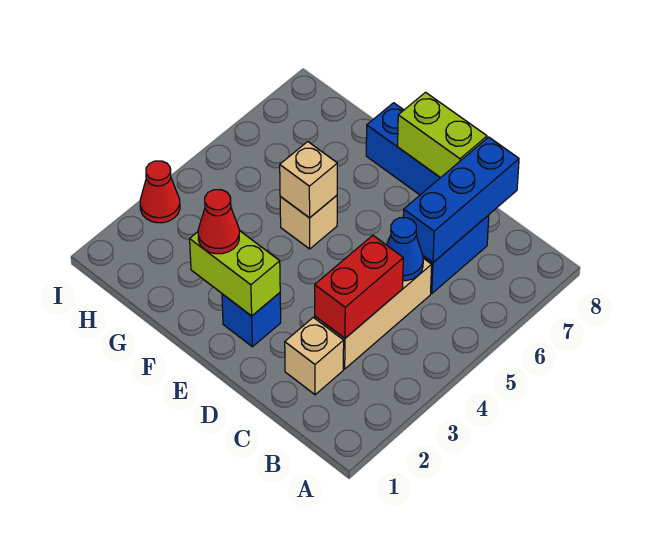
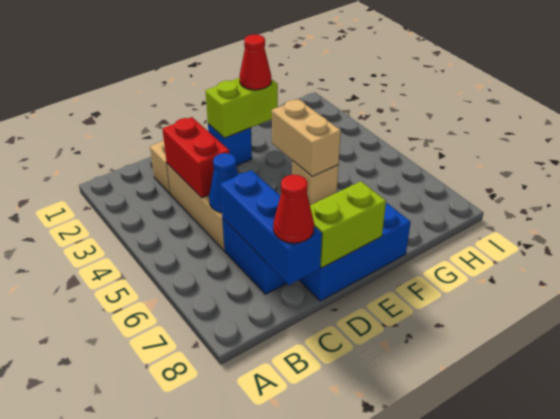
tan brick F5 level 2 -> tan brick F4:F5 level 2
red cone I3 level 1 -> red cone C8 level 3

